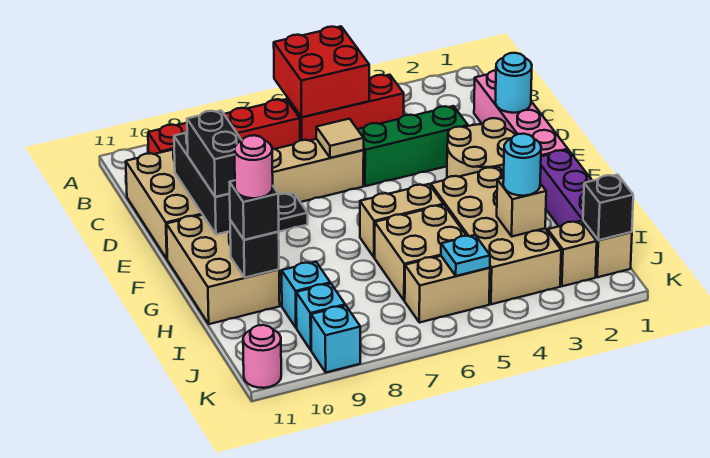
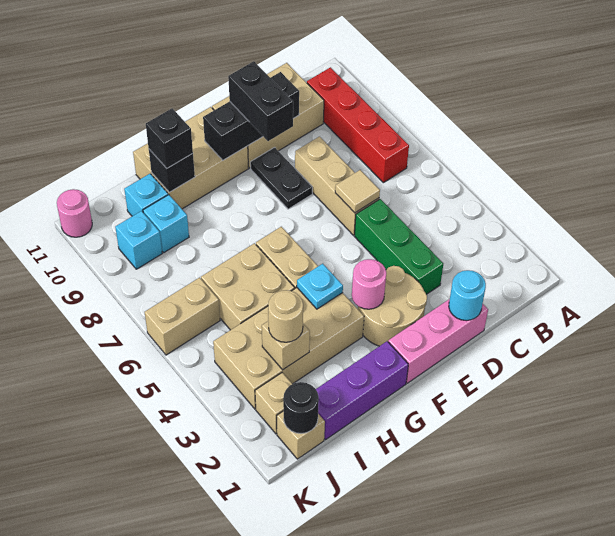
red brick A5:B6 level 2 -> none
red brick B4:B6 level 1 -> none
pink brick C1:F1 level 1 -> pink brick D1:F1 level 1
black brick E10:F10 level 3 -> black brick E9:E10 level 3
pink round brick H10 level 4 -> pink round brick F3 level 2
cyan round brick I3 level 3 -> tan round brick I3 level 3
black brick J1 level 2 -> black round brick J1 level 2
tan brick J5:J6 level 1 -> tan brick J6:K6 level 1
cyan plate J5 level 2 -> cyan plate G4 level 2
cyan brick K9 level 1 -> cyan brick I10 level 1

